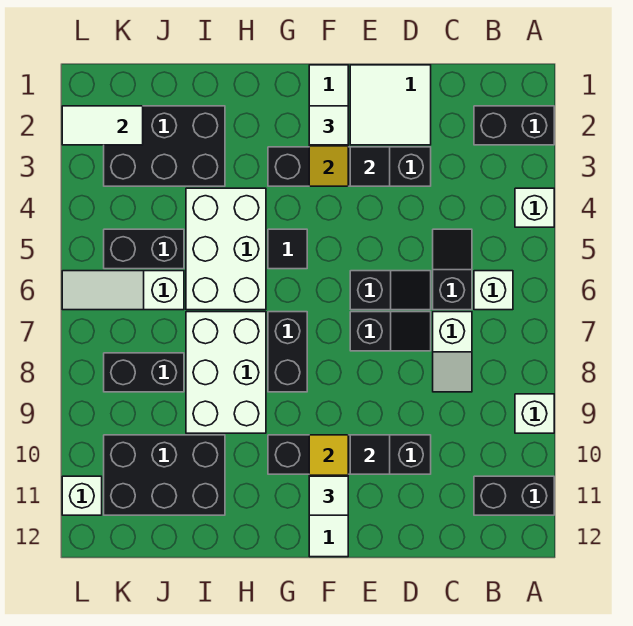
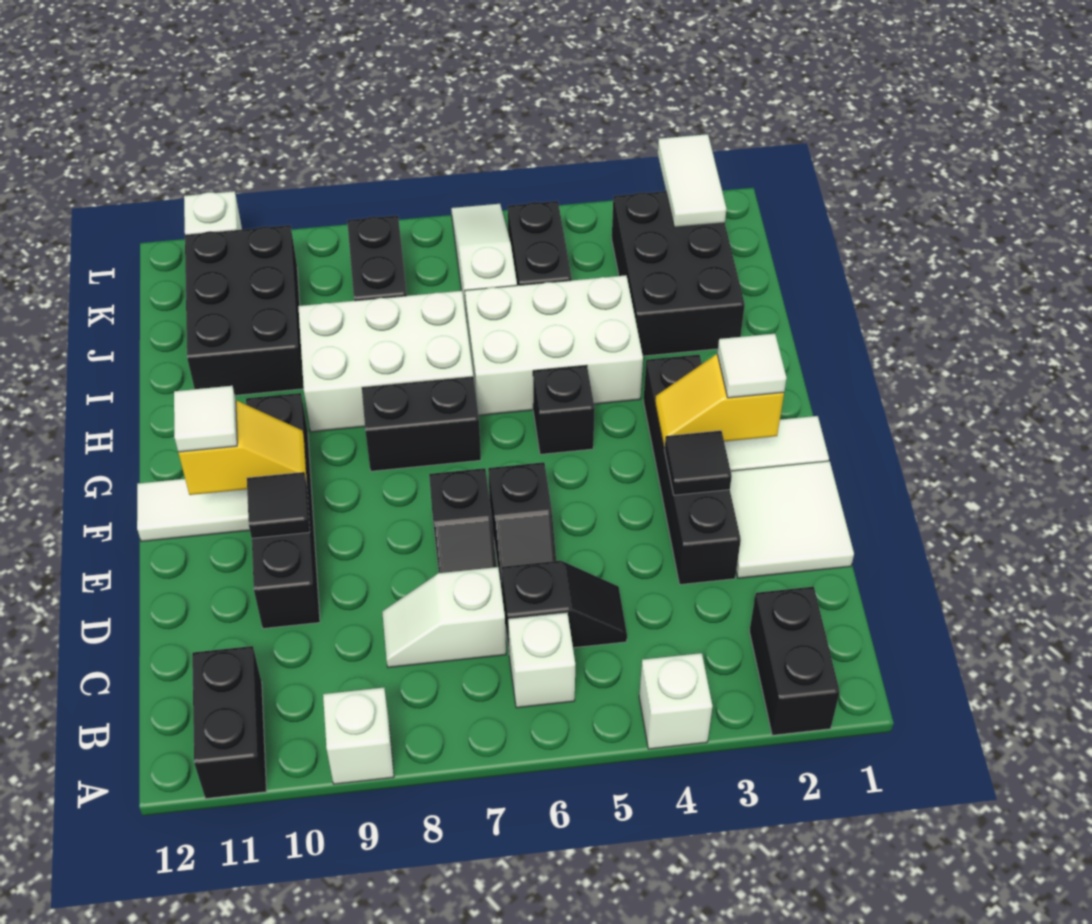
black tile G5 level 1 -> black brick G5 level 1

